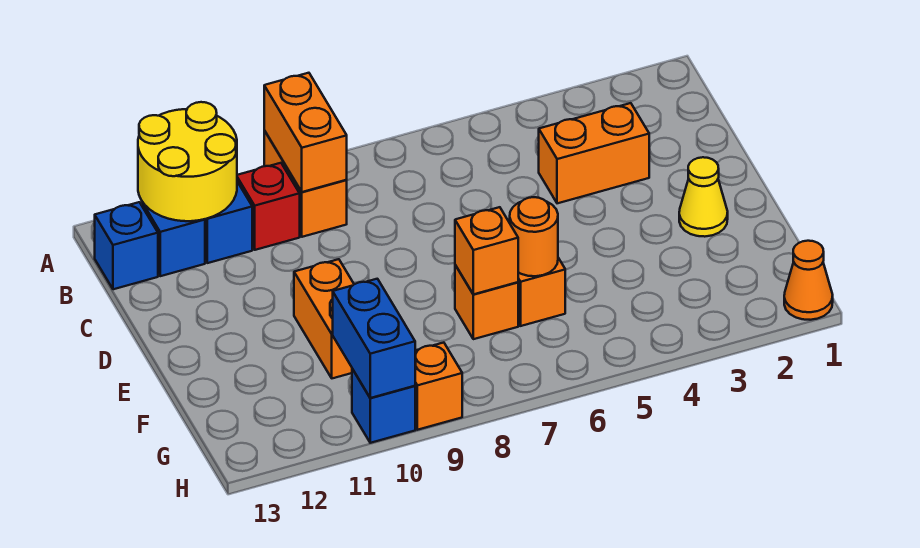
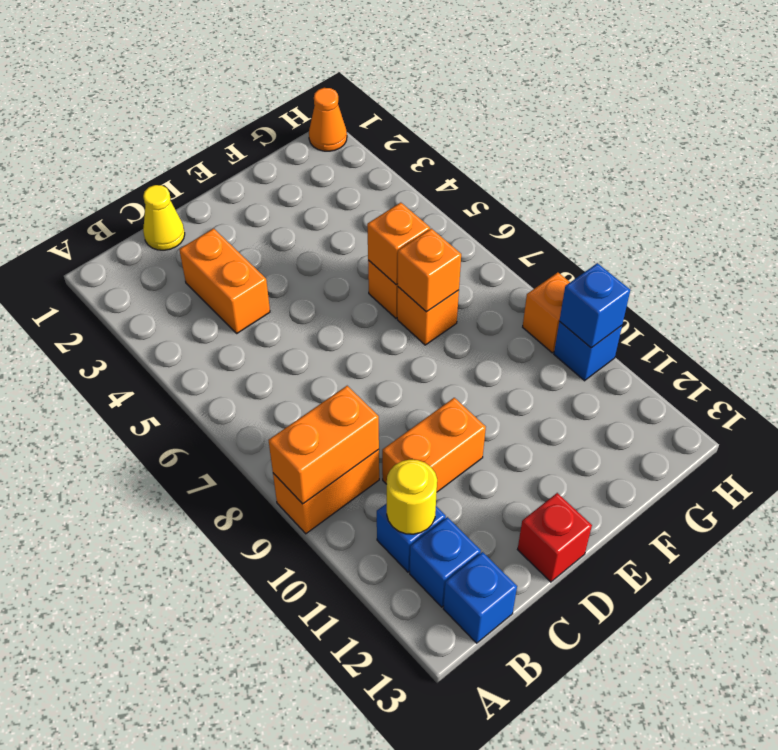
yellow round brick A11:B12 level 2 -> yellow round brick B11 level 2
red brick B10 level 1 -> red brick D13 level 1
yellow cone E2 level 1 -> yellow cone C1 level 1
orange brick E10:F10 level 1 -> orange brick C10:D10 level 1
orange round brick F6 level 2 -> orange brick F6 level 2
blue brick G10:H10 level 2 -> blue brick H10 level 2

